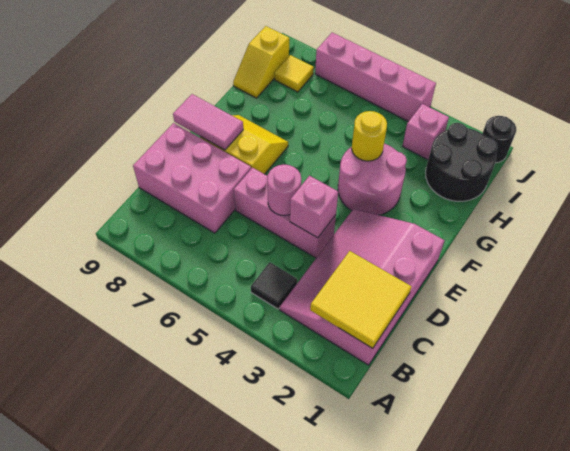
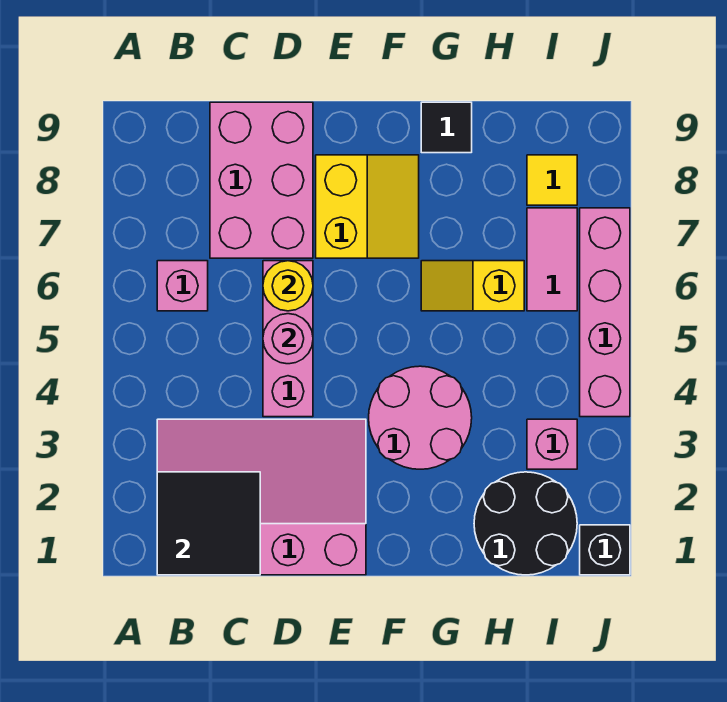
yellow tile B1:C2 level 2 -> black tile B1:C2 level 2
black tile B4 level 1 -> black tile G9 level 1
pink brick D4 level 2 -> pink brick B6 level 1
pink tile E8:E9 level 2 -> pink tile I6:I7 level 1
yellow round brick G4 level 2 -> yellow round brick D6 level 2
yellow slope H9:I9 level 1 top I -> yellow slope G6:H6 level 1 top H
black round brick J1 level 1 -> black brick J1 level 1

